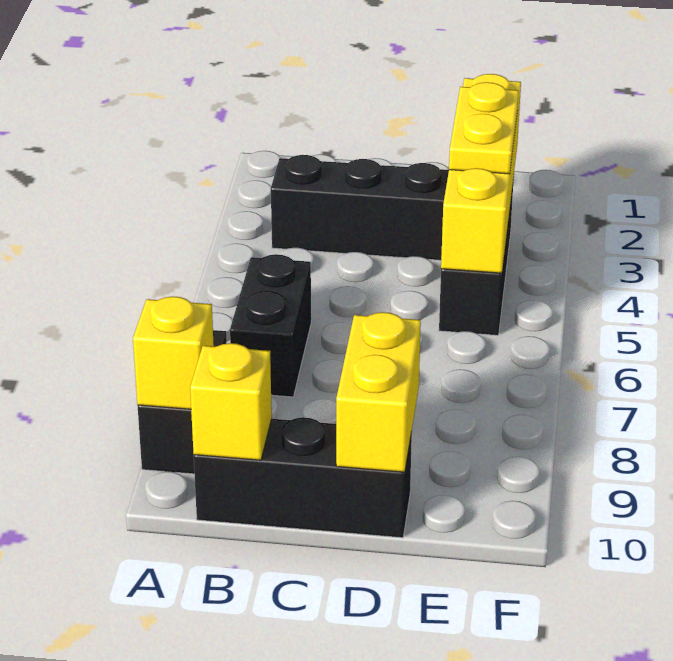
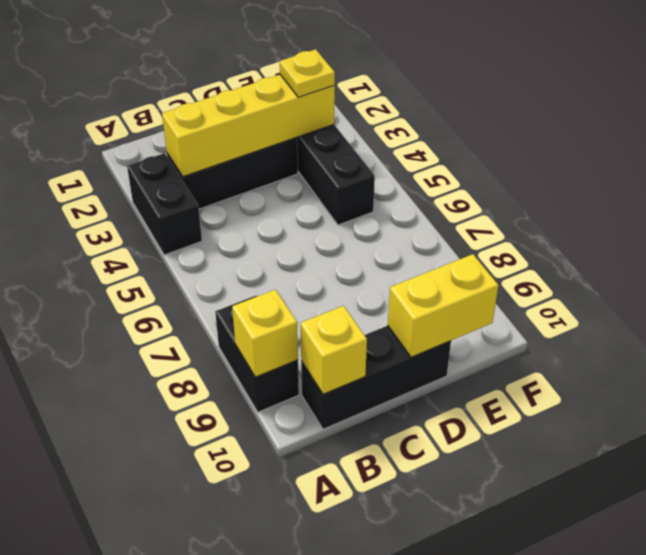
black brick B6:B7 level 1 -> black brick A3:A4 level 1
yellow brick D9:D10 level 2 -> yellow brick D10:E10 level 2
yellow brick E2:E5 level 2 -> yellow brick B3:E3 level 2
yellow plate E3:E4 level 3 -> yellow plate E3 level 3

